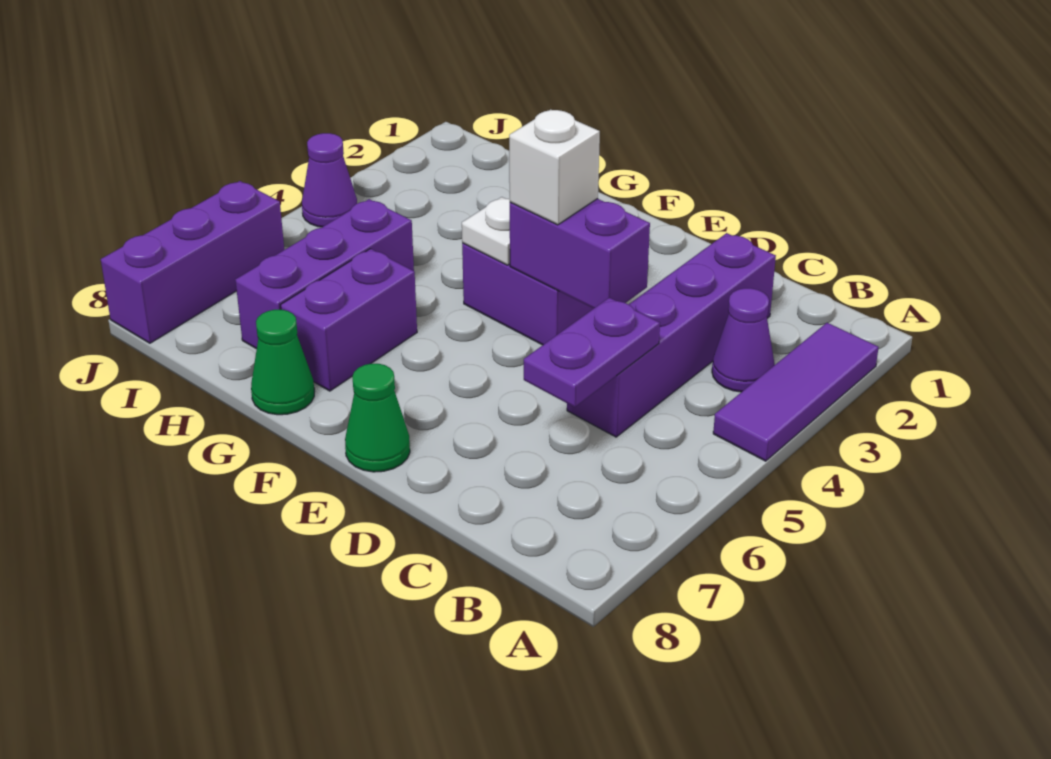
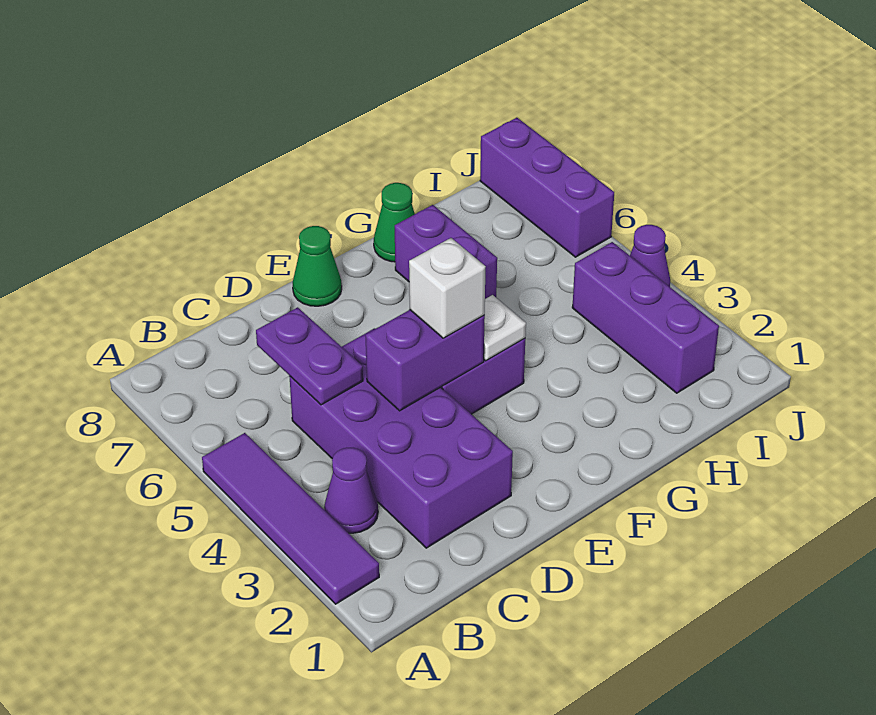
purple tile A2:A4 level 1 -> purple tile A2:A5 level 1
purple brick C2:C5 level 1 -> purple brick C2:D5 level 1
purple brick H5:H7 level 1 -> purple brick I2:I4 level 1

